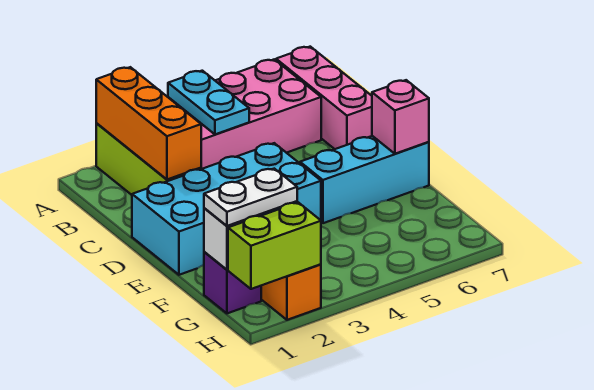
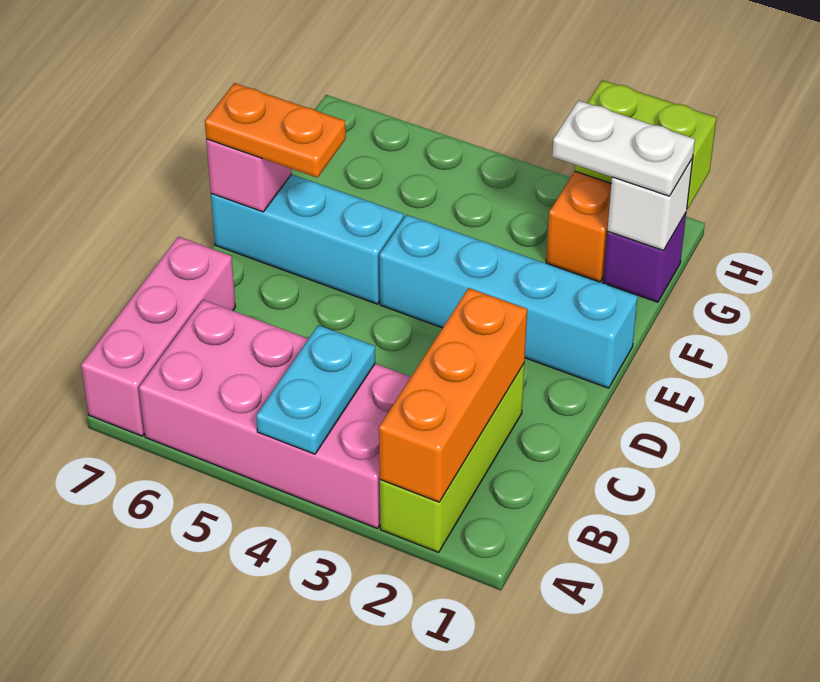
cyan brick D1:E4 level 1 -> cyan brick E1:E4 level 1
none -> orange plate E6:E7 level 3

